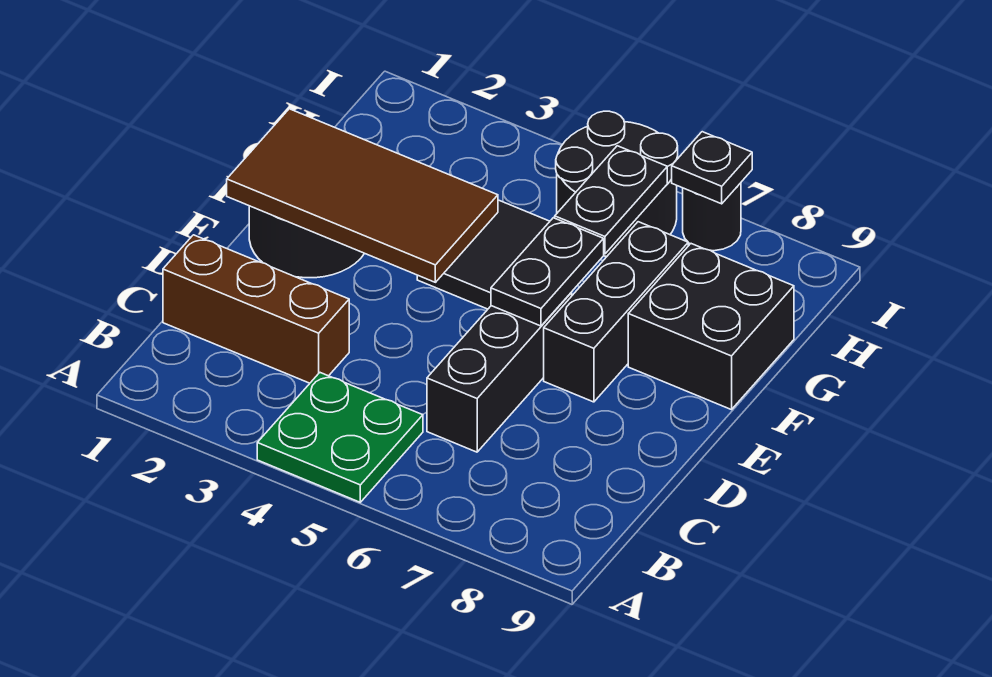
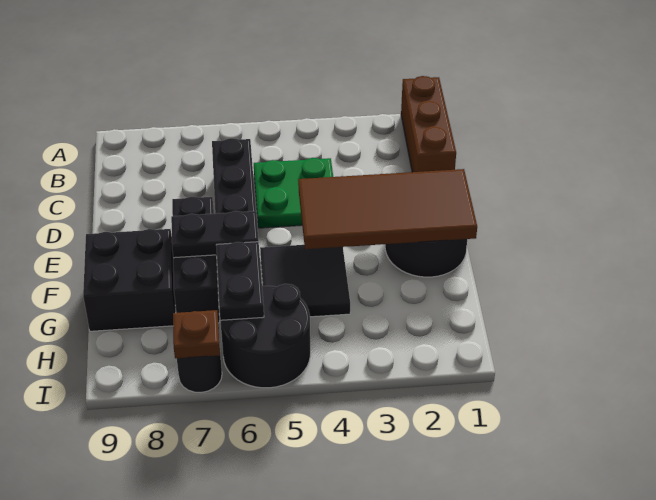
green plate A4:B5 level 1 -> green plate C4:D5 level 1
brown brick C1:C3 level 1 -> brown brick A1:C1 level 1
black plate E6:F6 level 2 -> black plate F6:F7 level 2
black plate I7 level 2 -> brown plate I7 level 2

